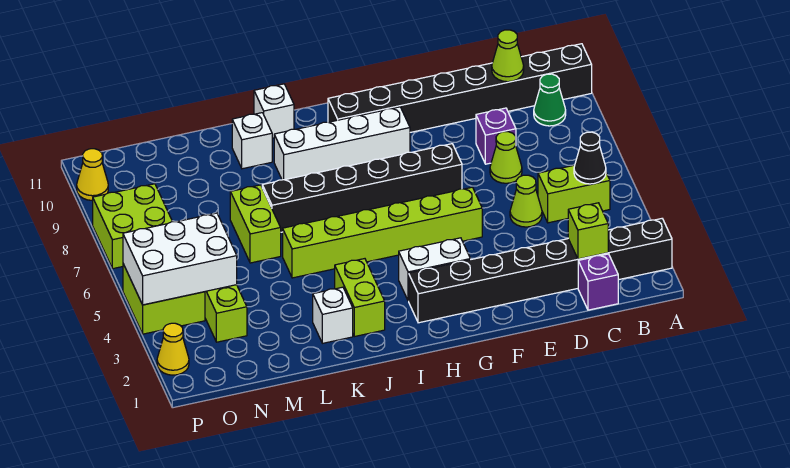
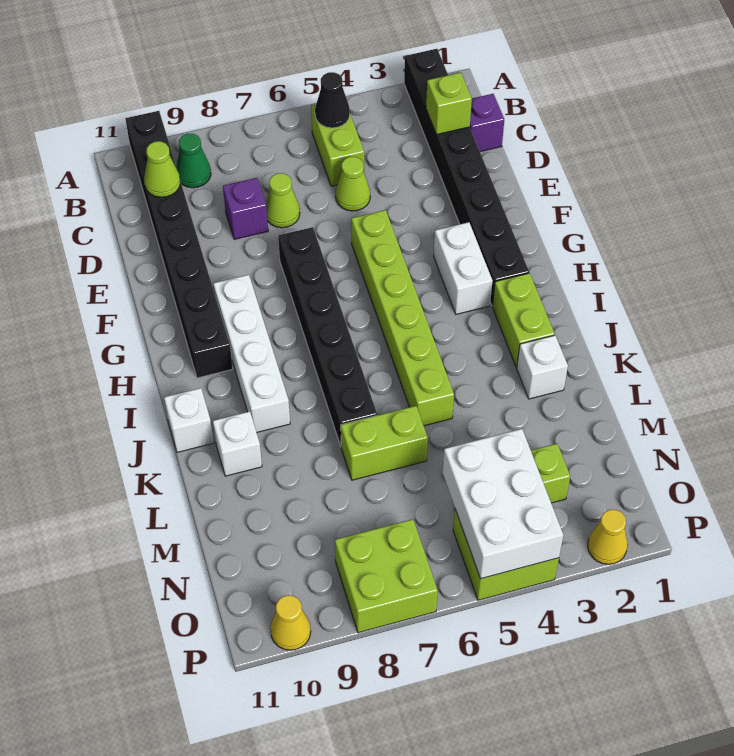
lime brick J2:J3 level 1 -> lime brick I2:J2 level 1

